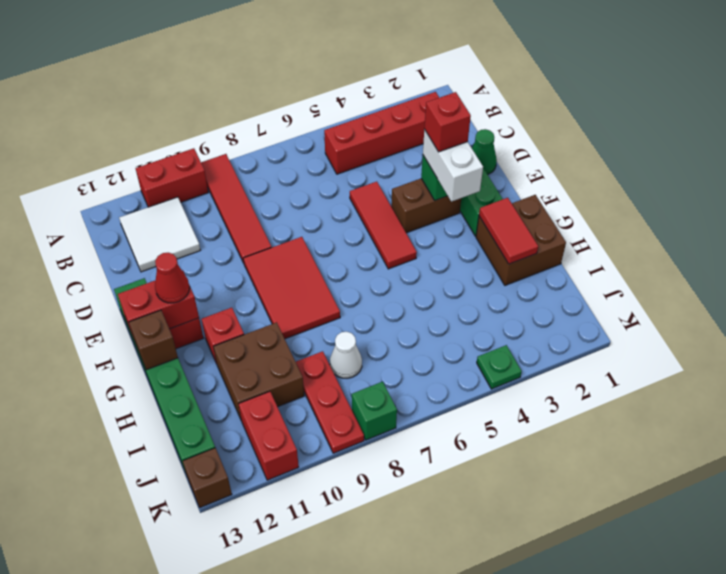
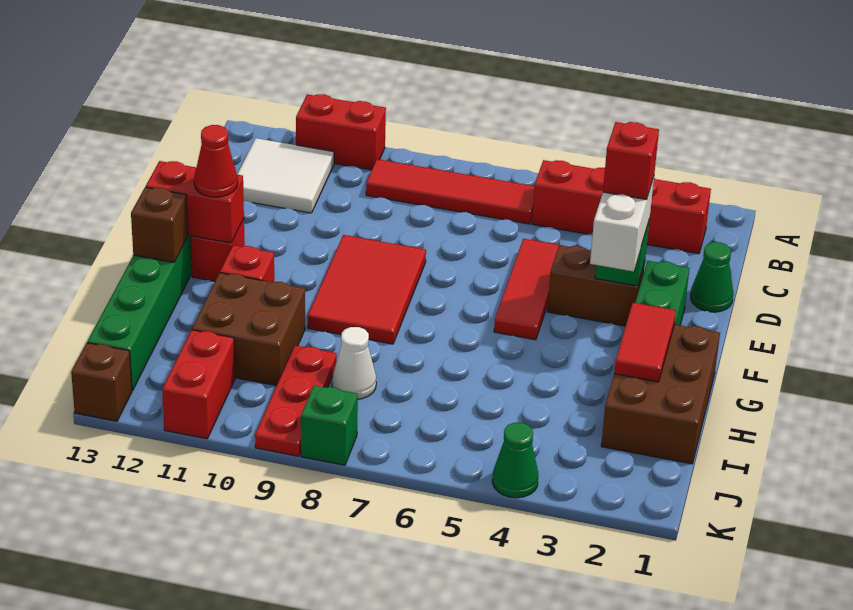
red tile A9:D9 level 1 -> red tile B6:B9 level 1
brown brick G1:H2 level 1 -> brown brick G1:I2 level 1
green plate K4 level 1 -> green cone K4 level 1

